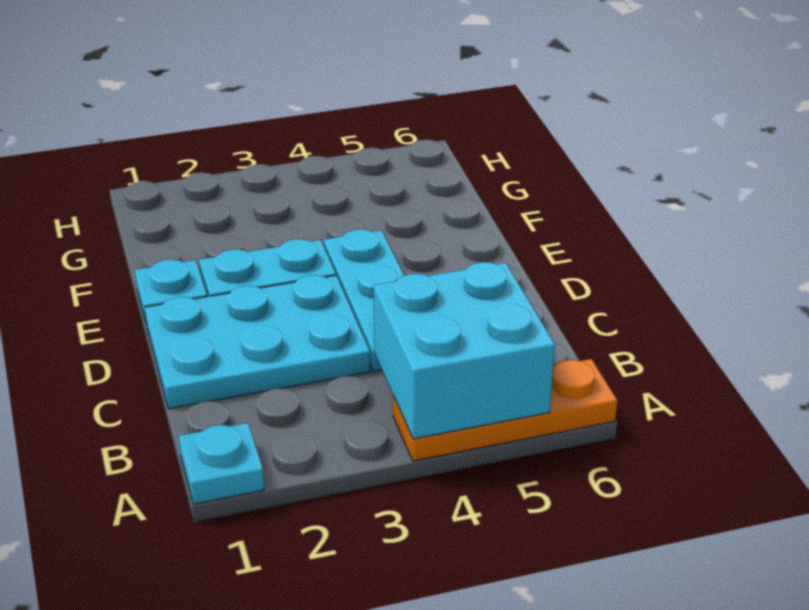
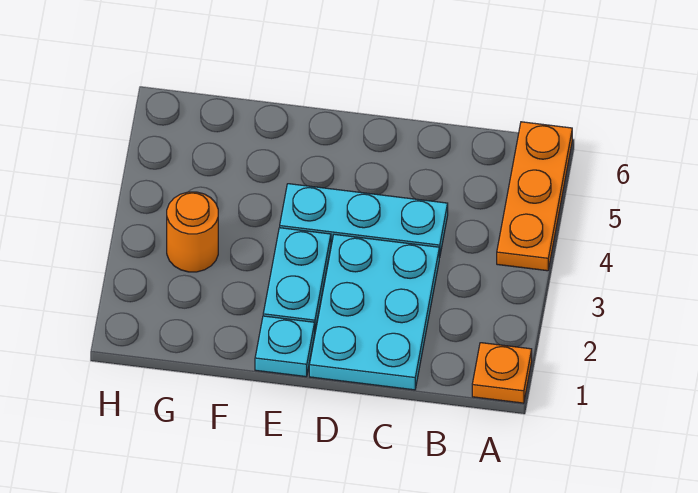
cyan plate A1 level 1 -> orange plate A1 level 1
cyan brick A4:B5 level 2 -> none
none -> orange round brick G3 level 1

